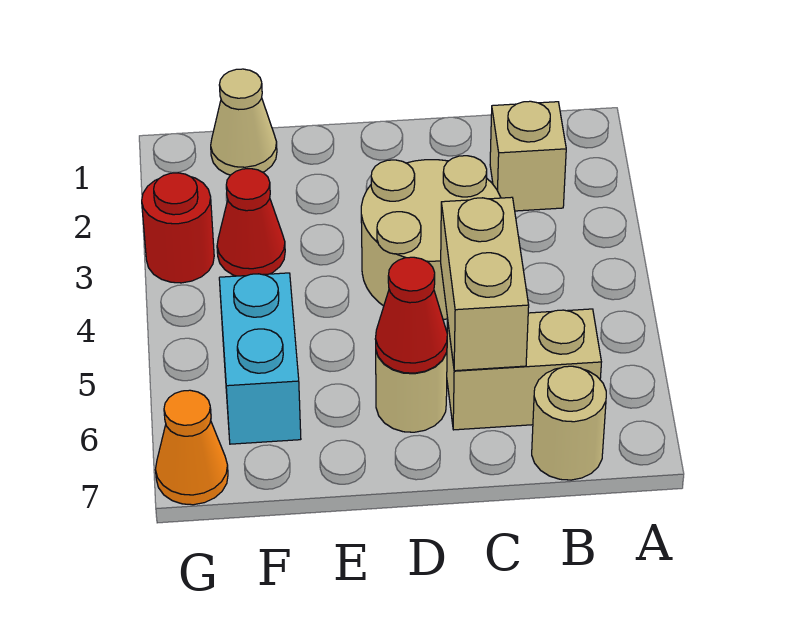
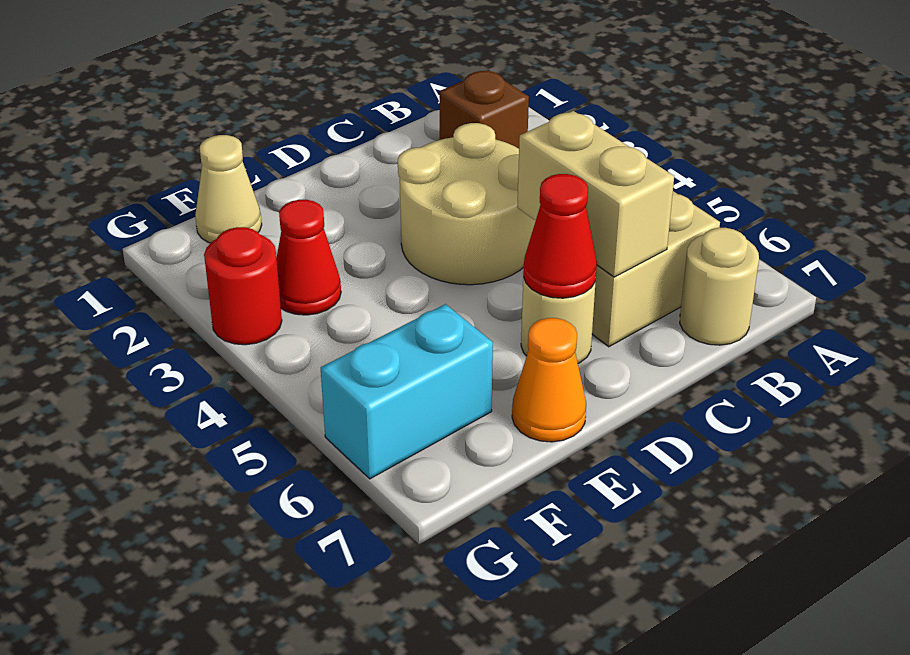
tan brick B2 level 1 -> brown brick B2 level 1
cyan brick F5:F6 level 1 -> cyan brick F6:G6 level 1
orange cone G7 level 1 -> orange cone E7 level 1

